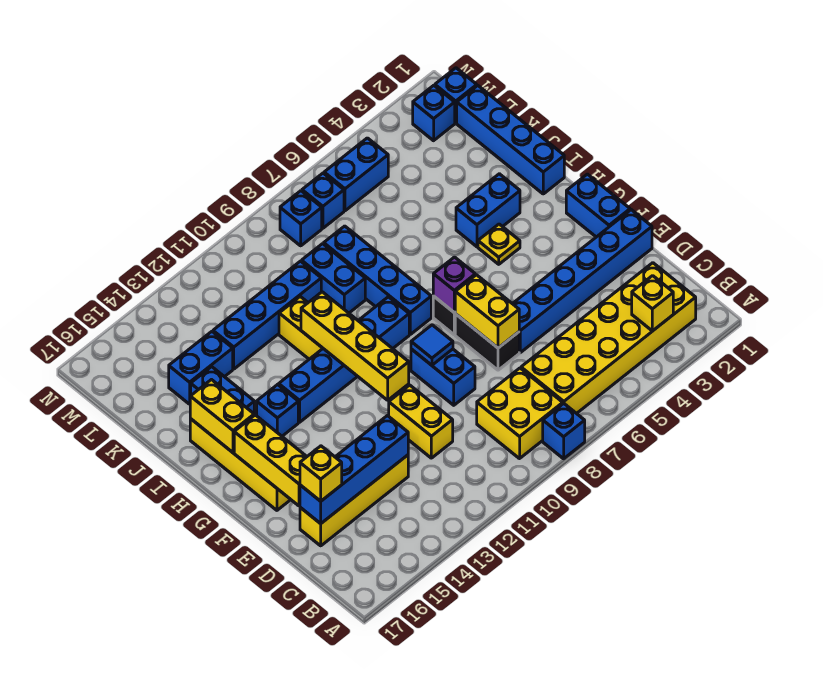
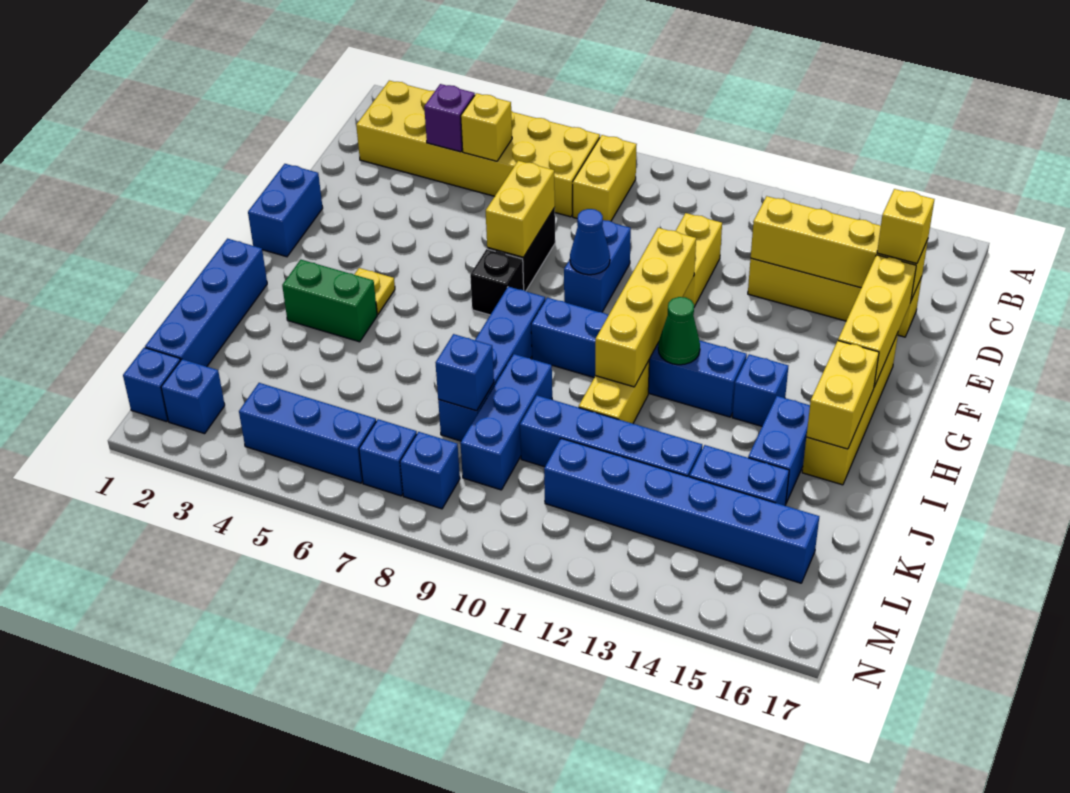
blue brick A8 level 1 -> blue brick K8 level 2
yellow brick B3 level 2 -> yellow brick C5 level 2
yellow brick B8:C9 level 1 -> yellow brick B8:C8 level 1
blue brick D13:D16 level 2 -> yellow brick D13:D16 level 2
blue brick E1:E6 level 1 -> blue brick L11:L16 level 1
blue tile F9 level 2 -> blue cone F9 level 2
purple brick G7 level 2 -> purple brick C4 level 2
none -> green cone H12 level 2
blue brick I3:I4 level 1 -> green brick I3:I4 level 1
blue brick J9:K9 level 1 -> blue brick J9:L9 level 1
blue brick M5:M6 level 1 -> blue brick M4:M6 level 1

